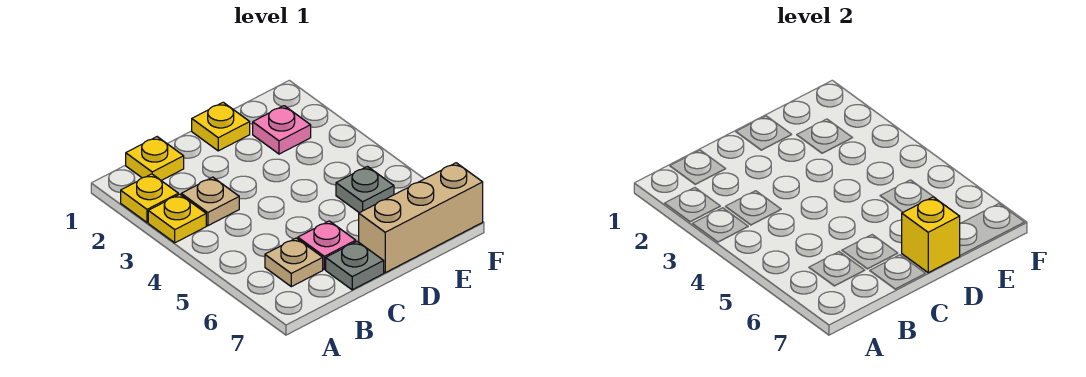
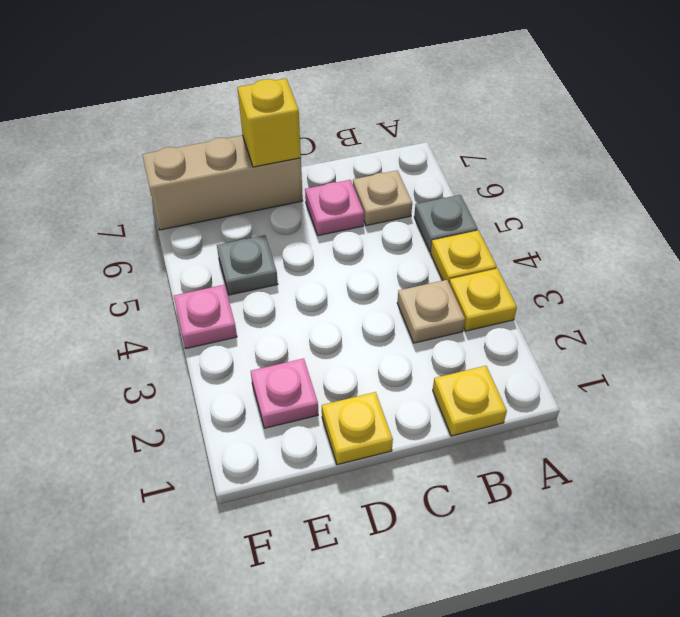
yellow plate A2 level 1 -> yellow plate A4 level 1
grey plate C7 level 1 -> grey plate A5 level 1
none -> pink plate F4 level 1

